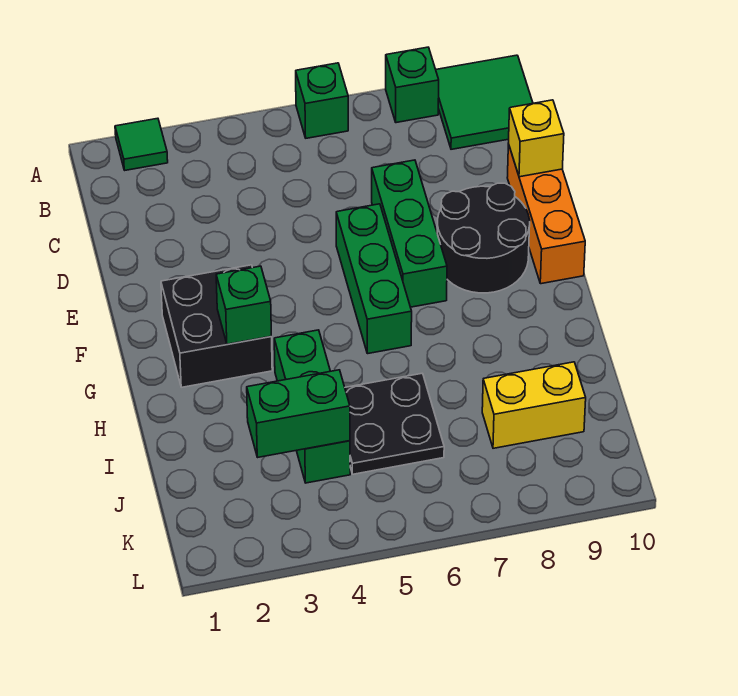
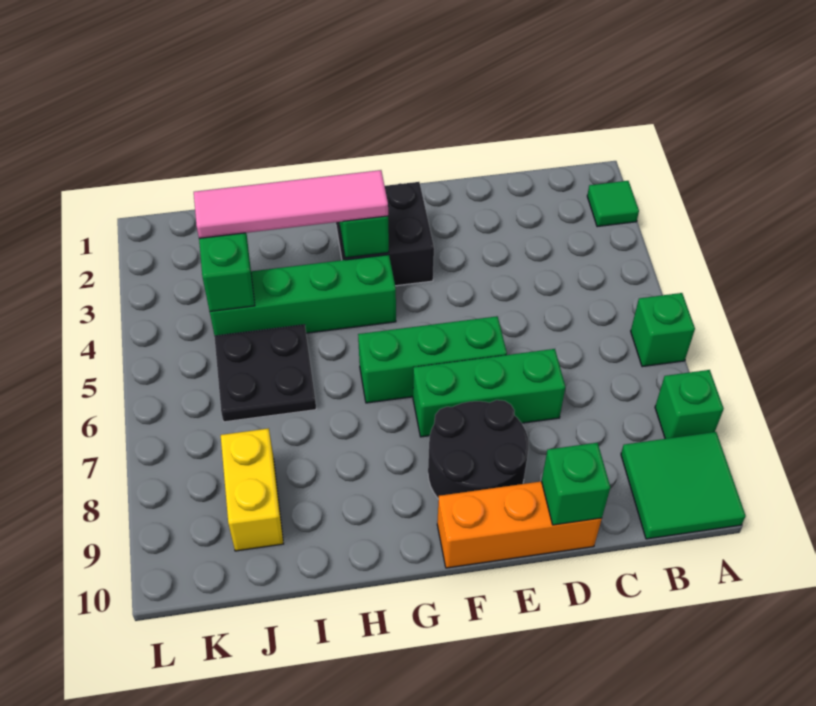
yellow brick D10 level 2 -> green brick D10 level 2
none -> pink tile G3:J3 level 3
green brick H4:J4 level 1 -> green brick G4:J4 level 1

